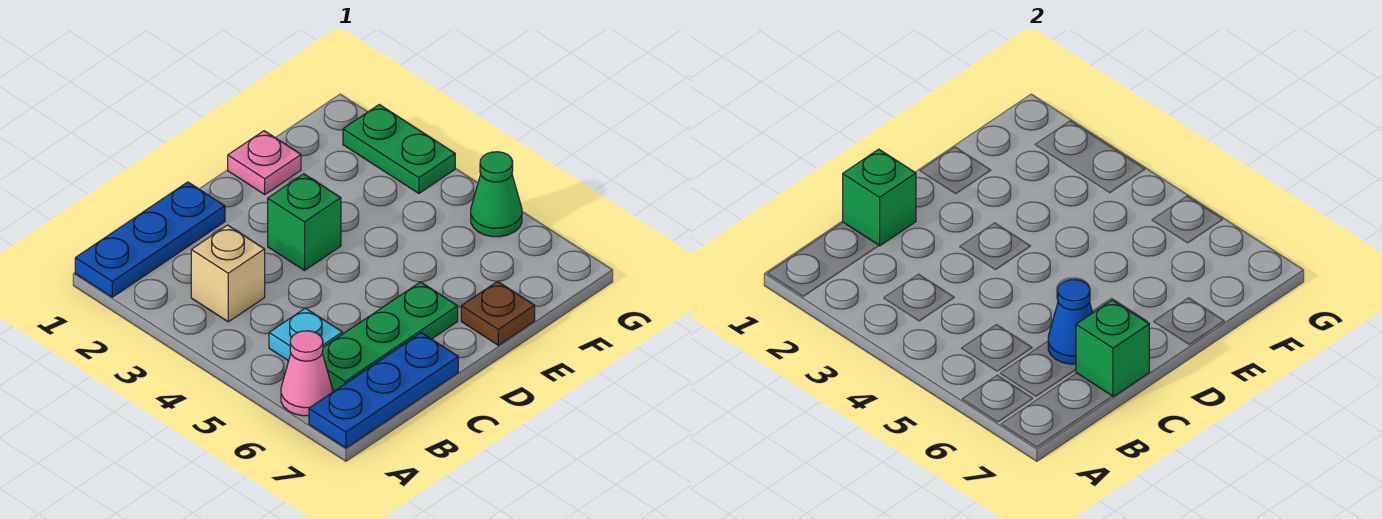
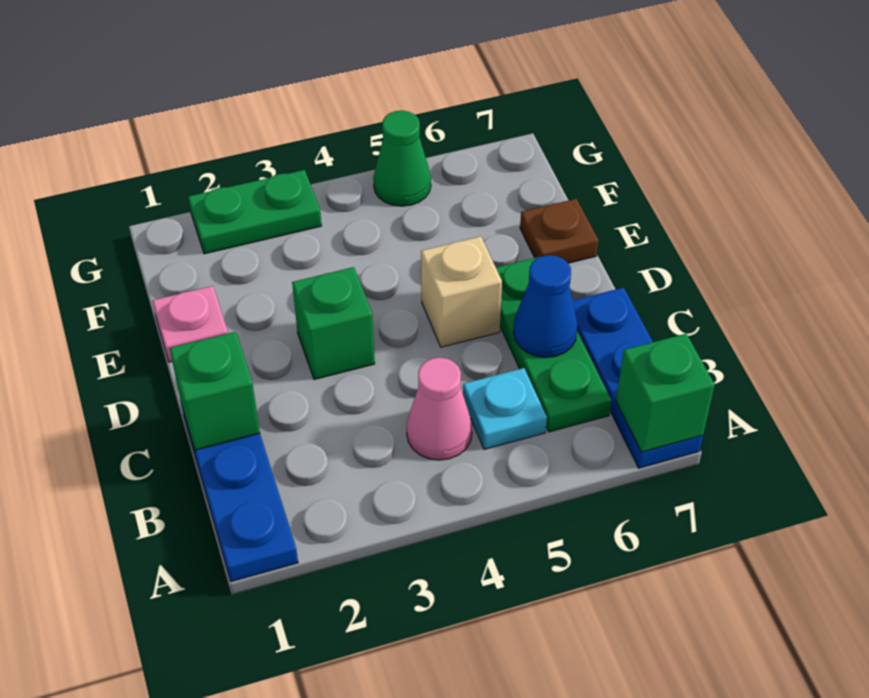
pink cone A6 level 1 -> pink cone B4 level 1
tan brick B3 level 1 -> tan brick D5 level 1
green brick C7 level 2 -> green brick A7 level 2

